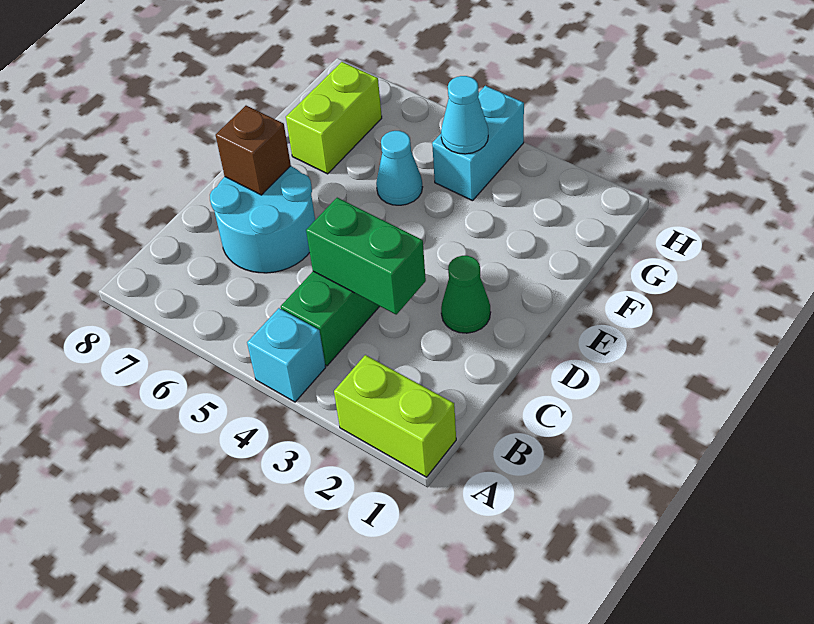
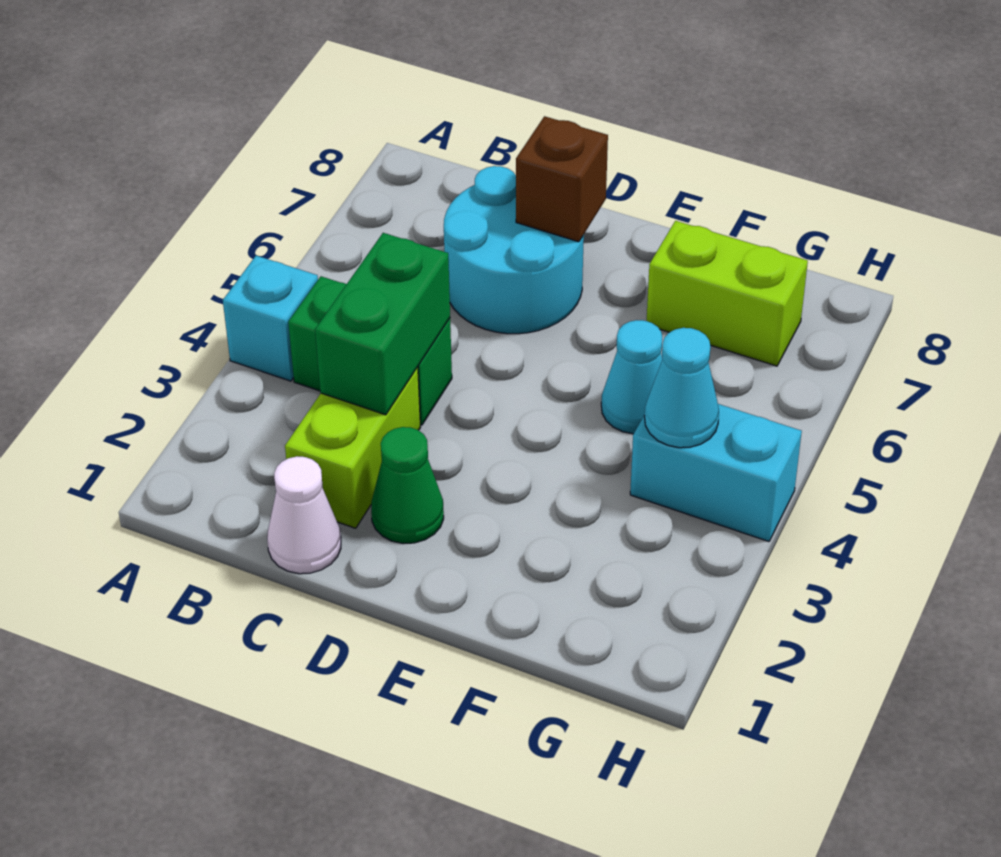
lime brick A1:A2 level 1 -> lime brick C2:C3 level 1
none -> white cone C1 level 1

